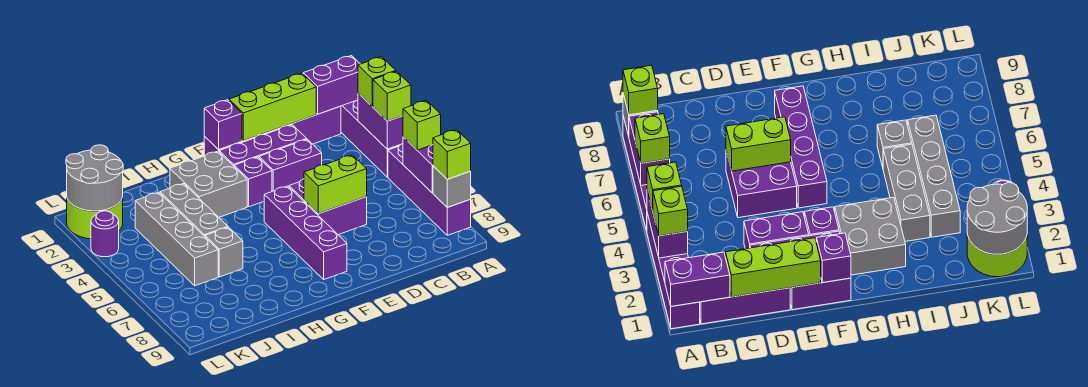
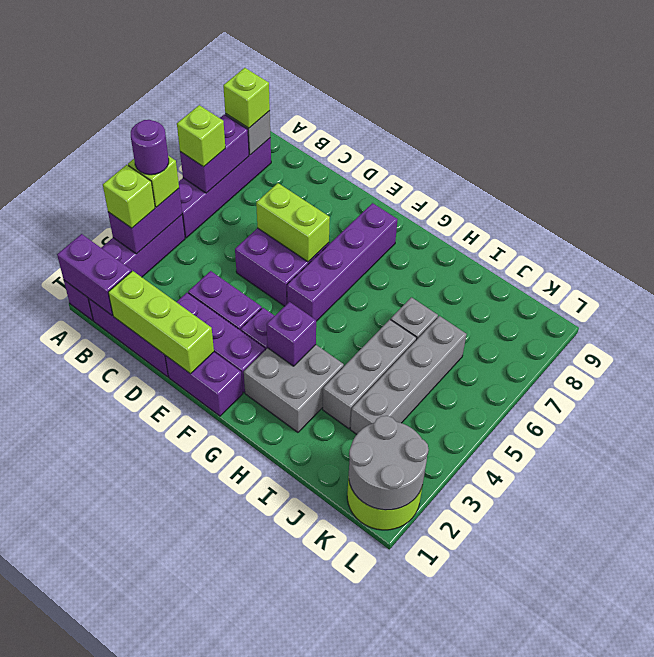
purple brick F1 level 2 -> purple brick G3 level 2
purple round brick L3 level 1 -> purple round brick A4 level 4

